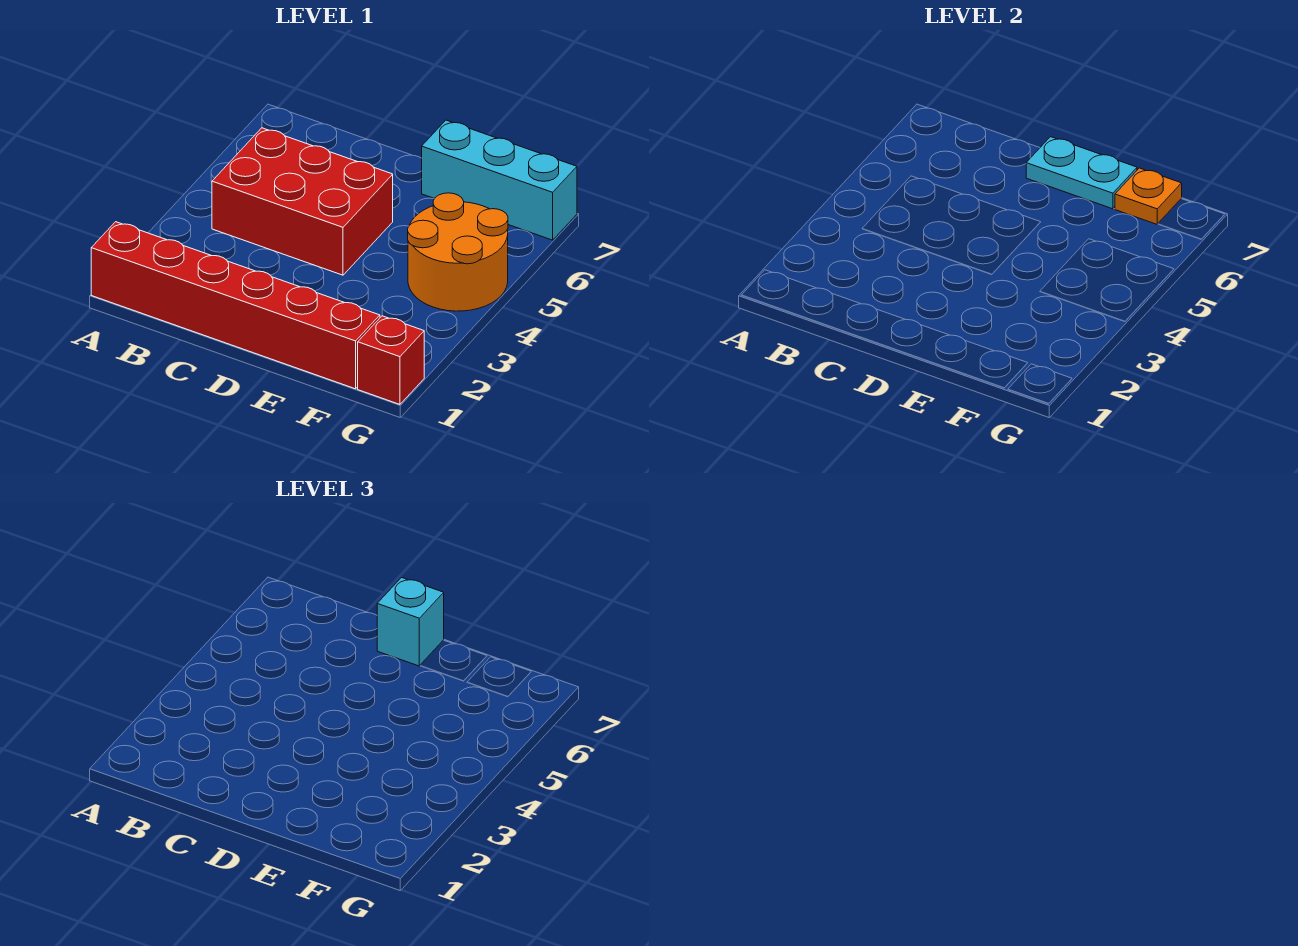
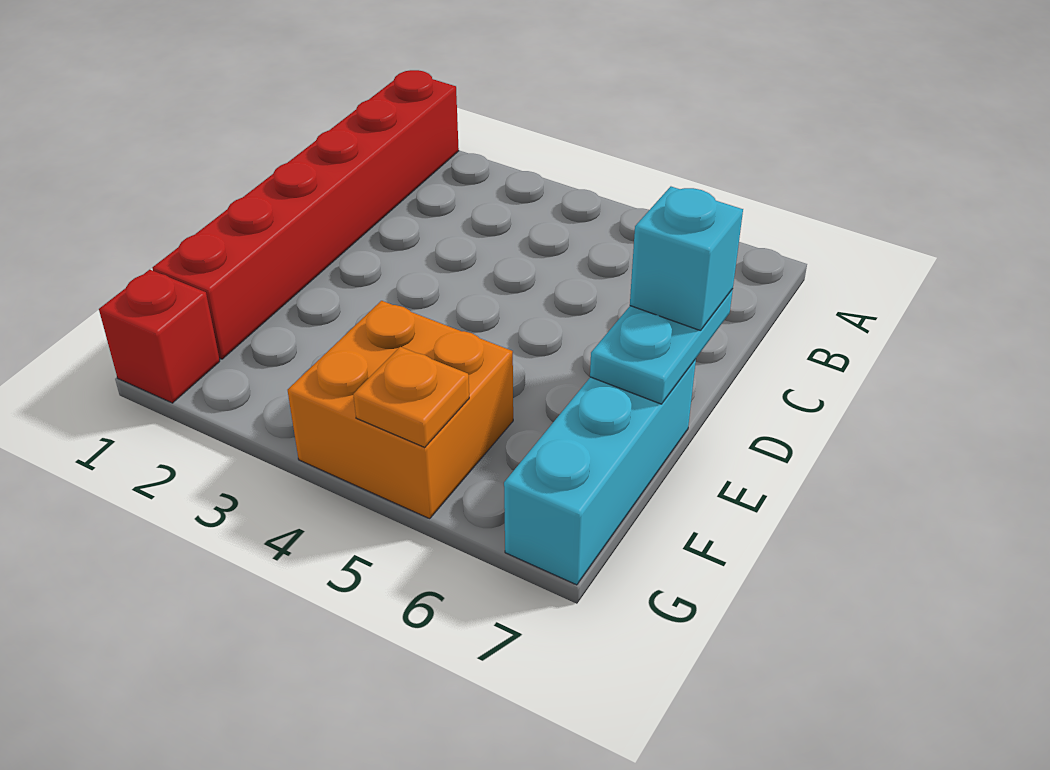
red brick B4:D5 level 1 -> none
orange round brick F4:G5 level 1 -> orange brick F4:G5 level 1
orange plate F7 level 2 -> orange plate G5 level 2

